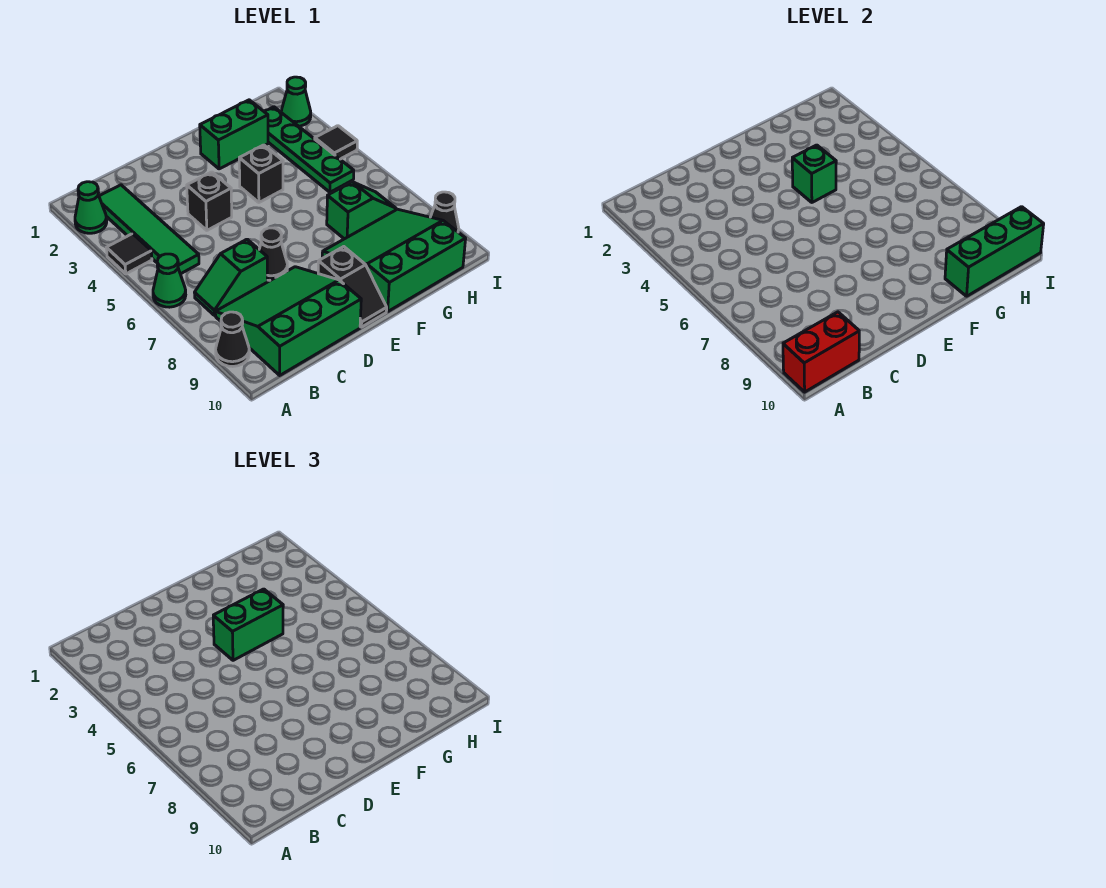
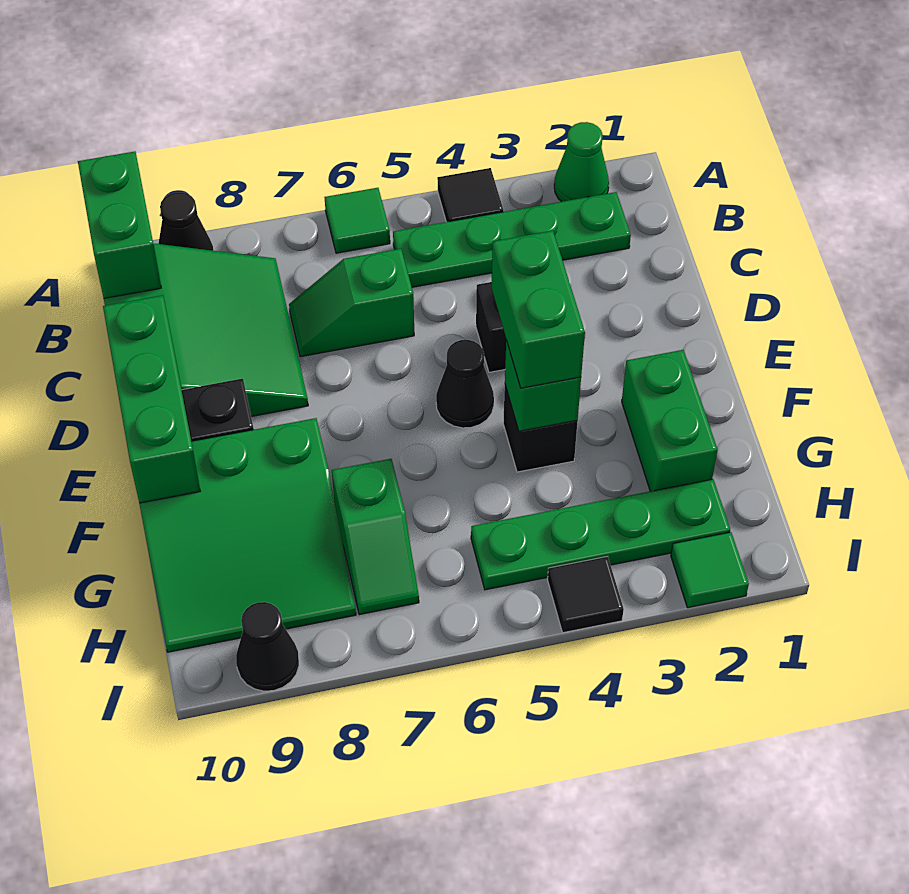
green cone A6 level 1 -> green tile A6 level 1
red brick A10:B10 level 2 -> green brick A10:B10 level 2
green tile B2:B5 level 1 -> green plate B2:B5 level 1
green slope B7:C7 level 1 top C -> green slope C6:C7 level 1 top 6
black cone D7 level 1 -> black cone E5 level 1
green slope F8:H10 level 1 top 10 -> green slope F8:H10 level 1 top F
green brick G10:I10 level 2 -> green brick D10:F10 level 2
green cone I2 level 1 -> green tile I2 level 1

